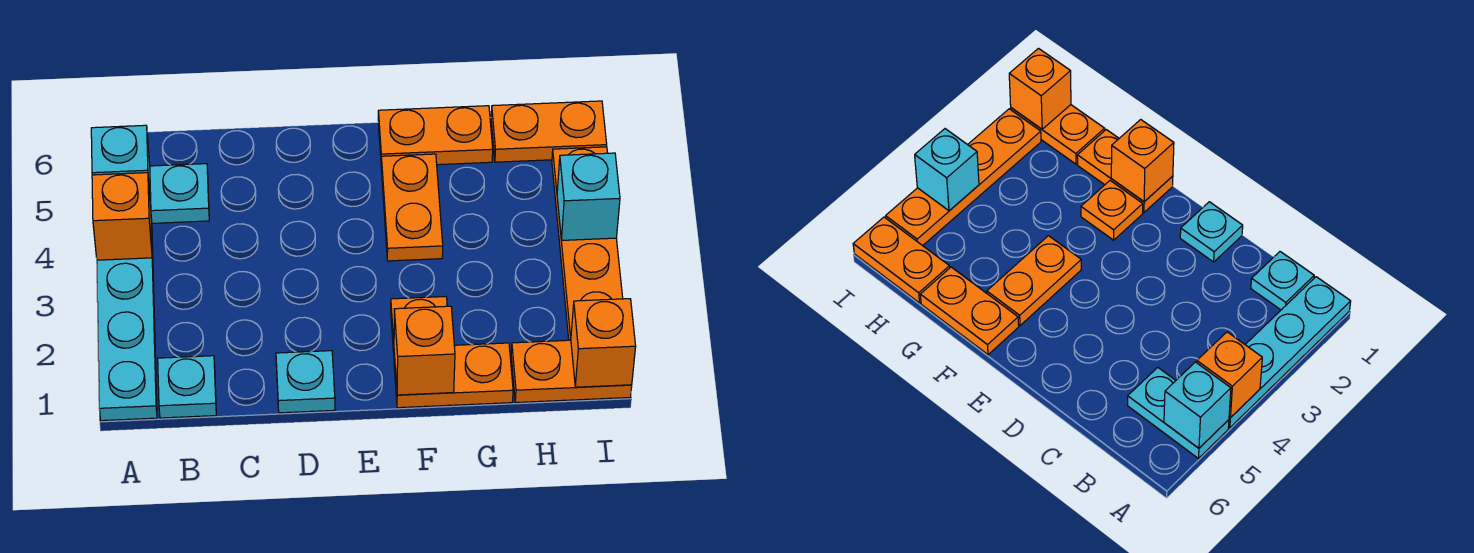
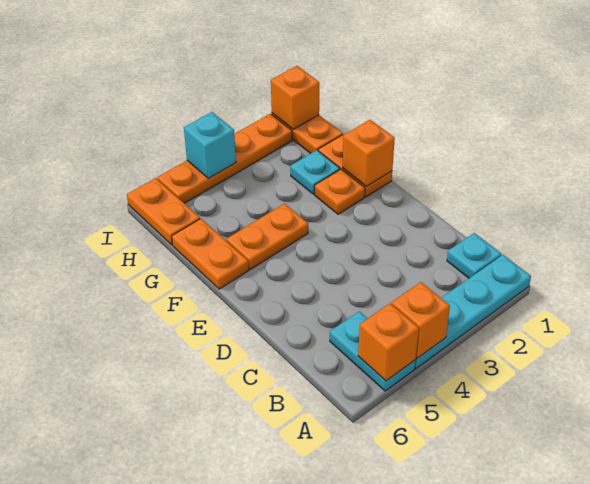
cyan brick A5 level 2 -> orange brick A5 level 2
cyan plate D1 level 1 -> cyan plate G2 level 1

